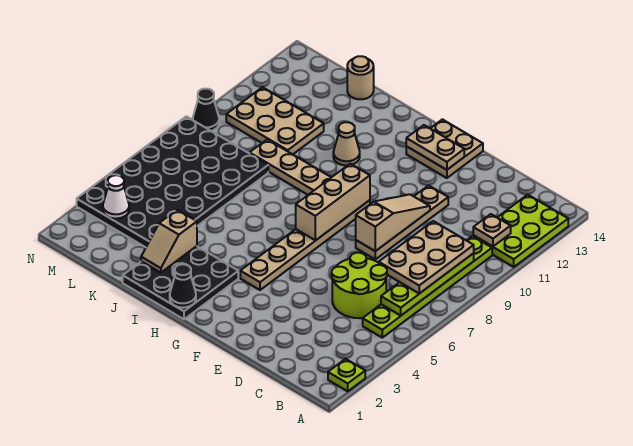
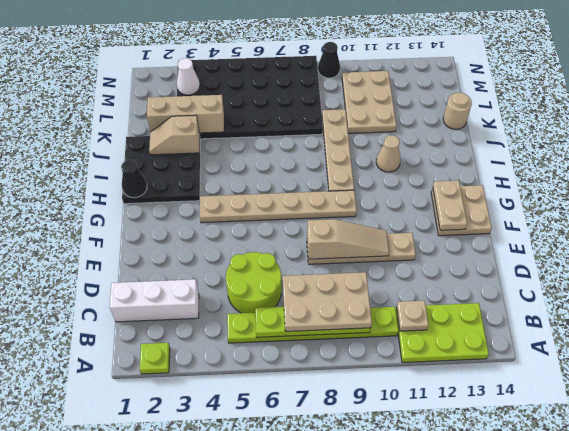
none -> white brick C1:C3 level 1
tan brick G7:G9 level 2 -> tan brick K2:K4 level 2

